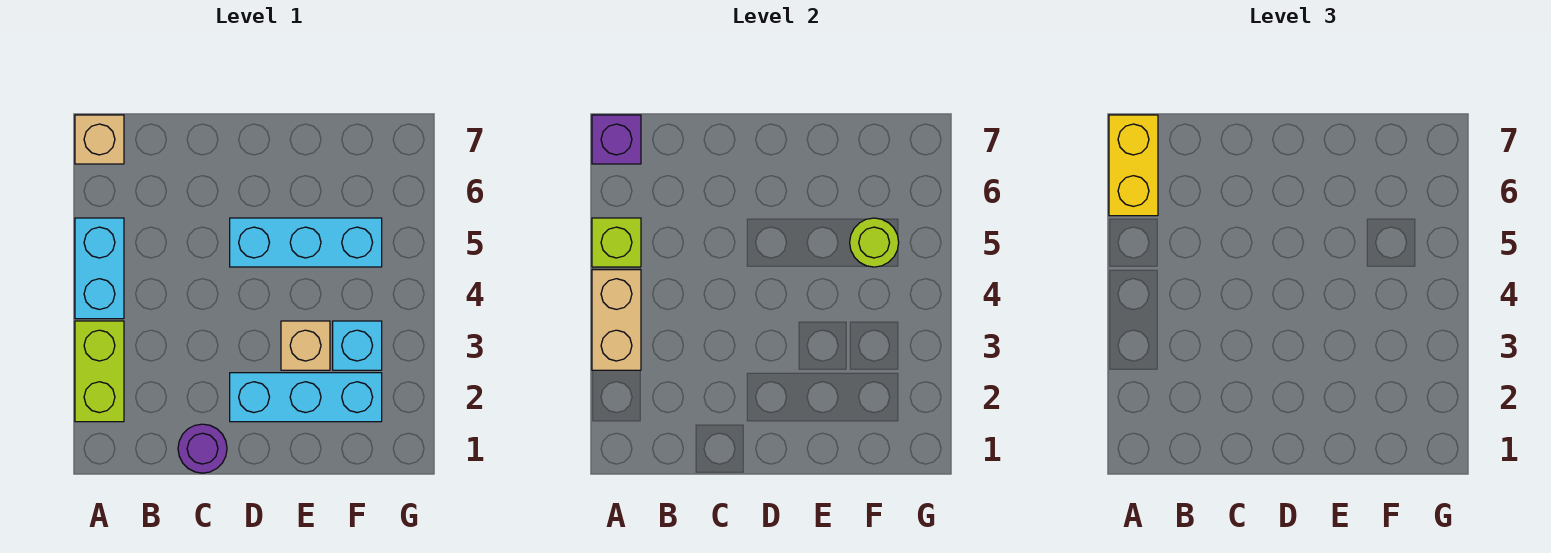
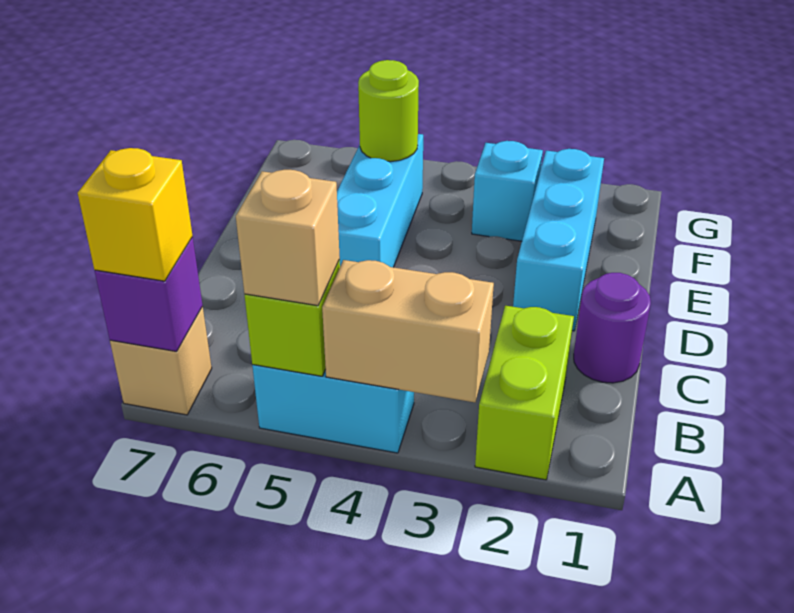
lime brick A2:A3 level 1 -> lime brick A2:B2 level 1
yellow brick A6:A7 level 3 -> yellow brick A7 level 3
tan brick E3 level 1 -> tan brick A5 level 3

